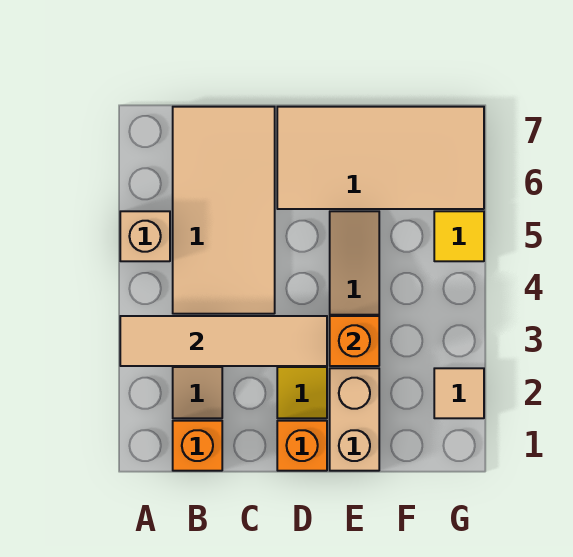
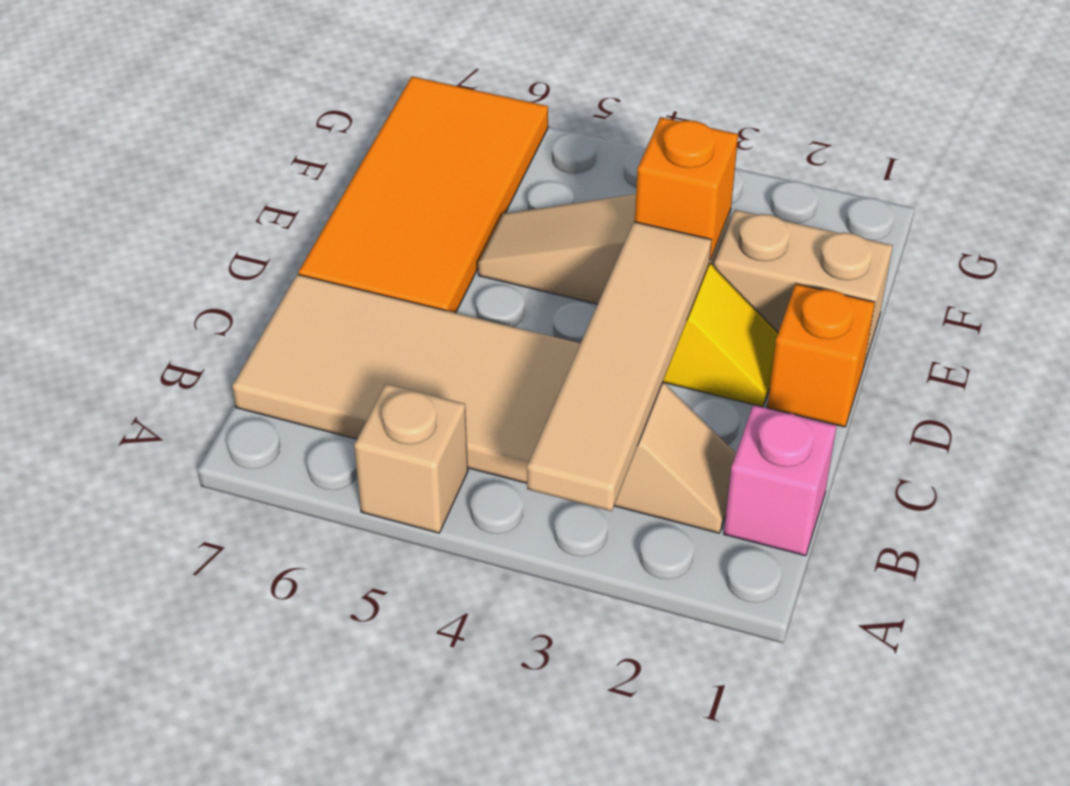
orange brick B1 level 1 -> pink brick B1 level 1
tan tile D6:G7 level 1 -> orange tile D6:G7 level 1
tan tile G2 level 1 -> none
yellow tile G5 level 1 -> none

